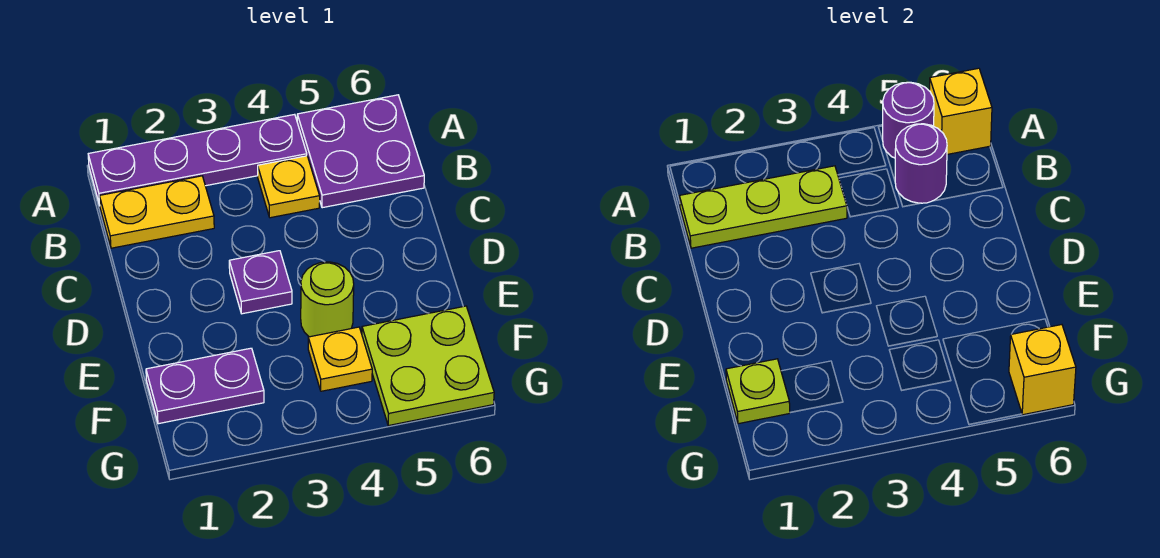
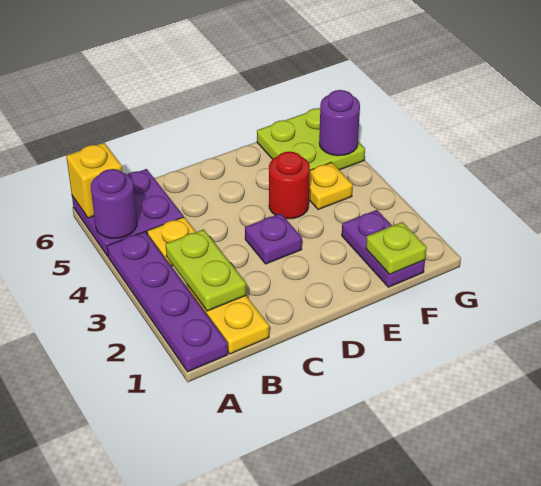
lime plate B1:B3 level 2 -> lime plate B2:B3 level 2
purple round brick B5 level 2 -> purple round brick G5 level 2
lime round brick E4 level 1 -> red round brick E4 level 1
yellow brick G6 level 2 -> none

